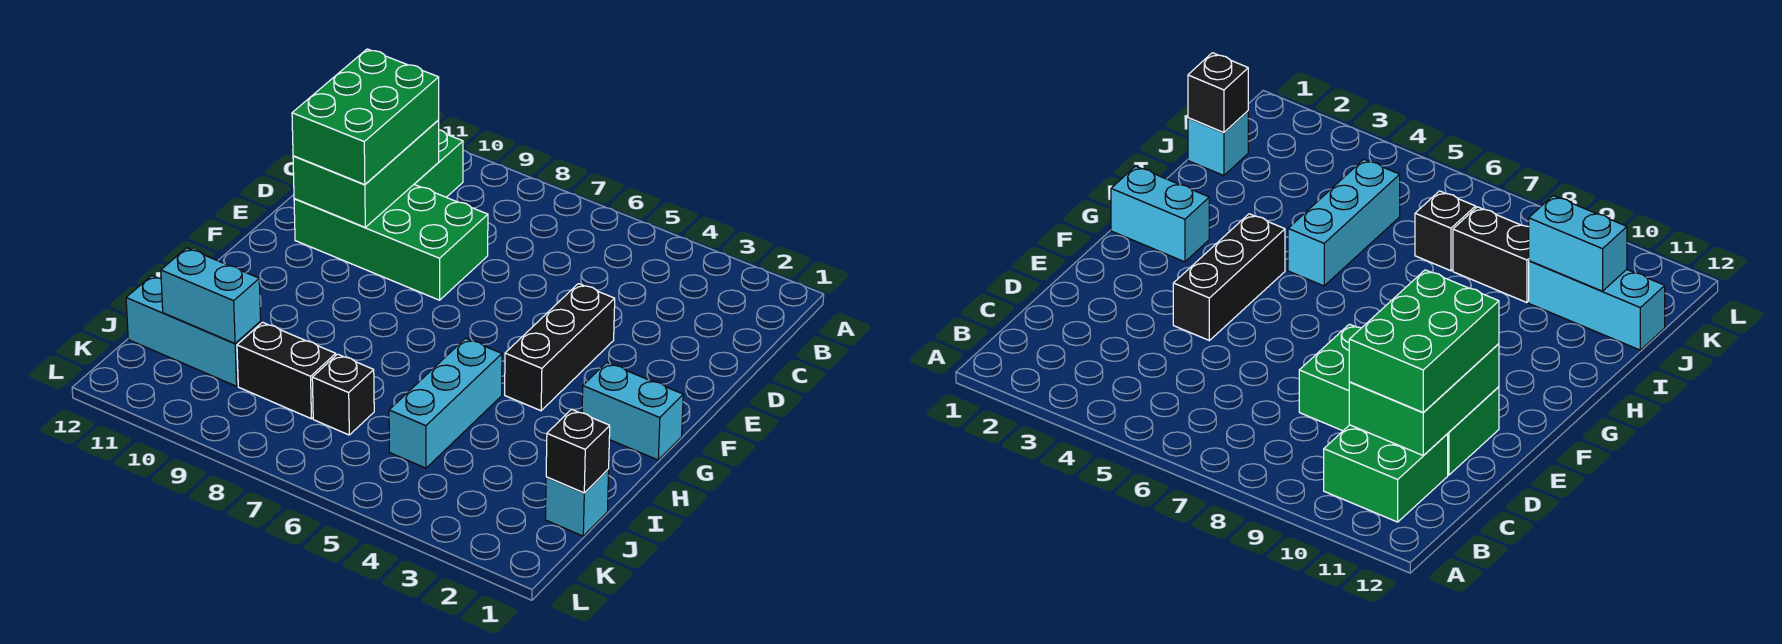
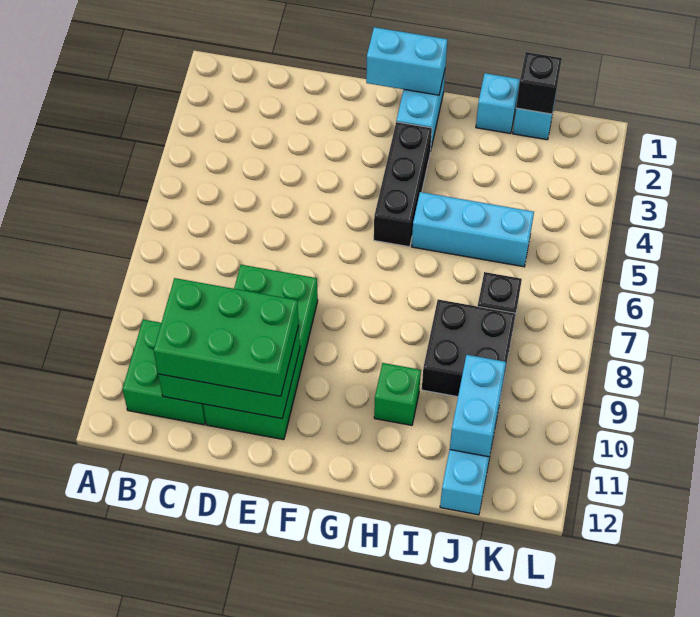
black brick E4:G4 level 1 -> black brick G3:G5 level 1
none -> cyan brick F1:G1 level 2
none -> green brick H10 level 1
none -> cyan brick I1 level 1
black brick J8:J9 level 1 -> black brick I8:J9 level 1

